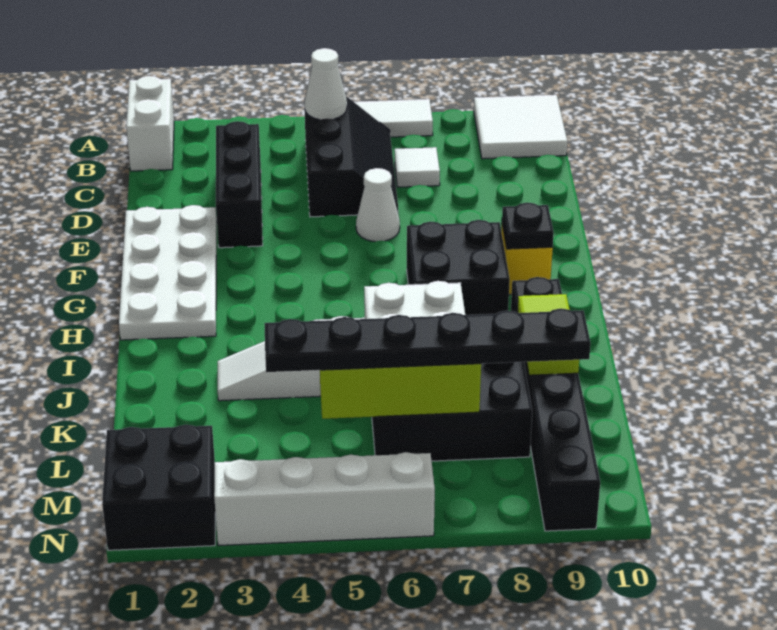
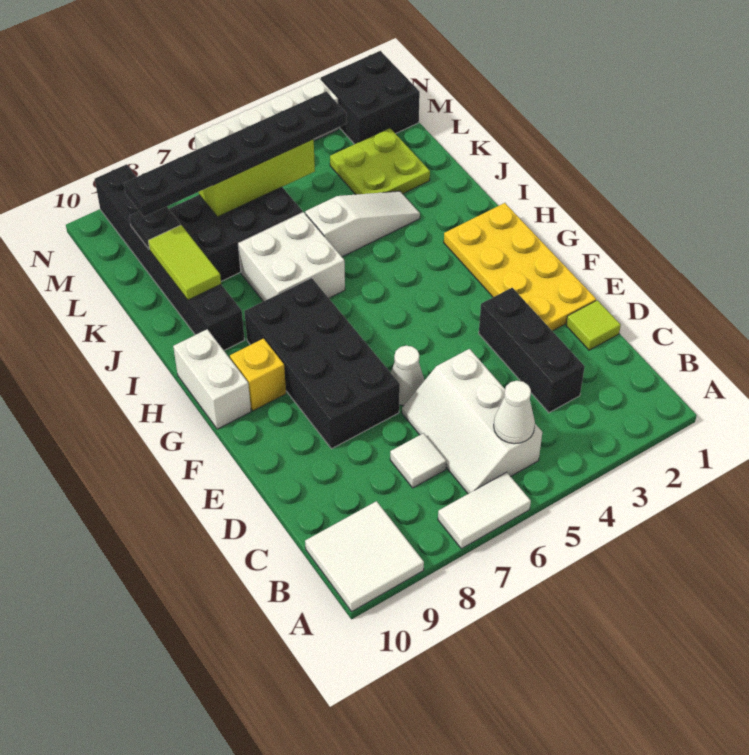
white brick A1:B1 level 1 -> white brick G10:H10 level 1
black slope B5:D6 level 1 top 5 -> white slope B5:D6 level 1 top 5
none -> lime tile D1 level 1
white plate E1:H2 level 1 -> yellow plate E1:H2 level 1
black brick G7:H8 level 1 -> black brick E7:H8 level 1
black plate G9 level 2 -> black plate L9 level 2
none -> lime plate K2:L3 level 1

